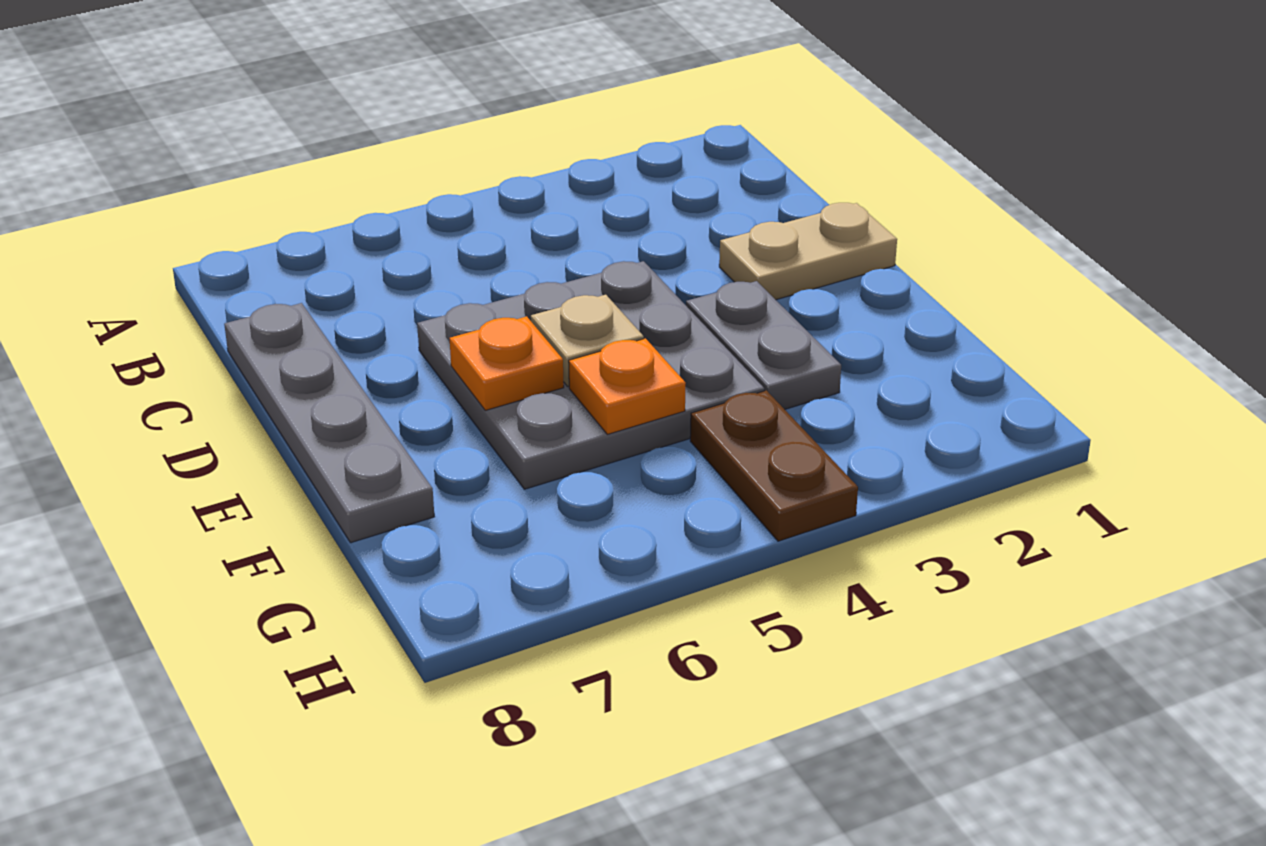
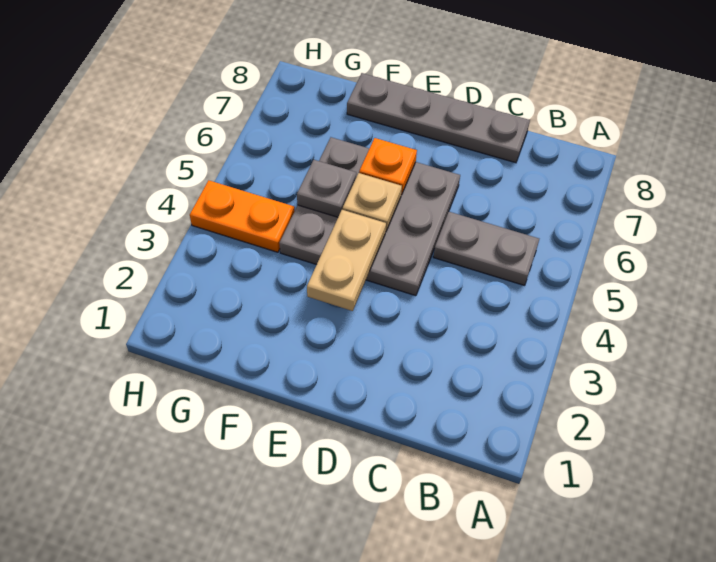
tan plate D1:D2 level 1 -> tan plate E3:E4 level 2
grey plate E3:F3 level 1 -> grey plate B5:C5 level 1
orange plate F5 level 2 -> grey plate F5 level 2
brown plate G4:H4 level 1 -> orange plate G4:H4 level 1

